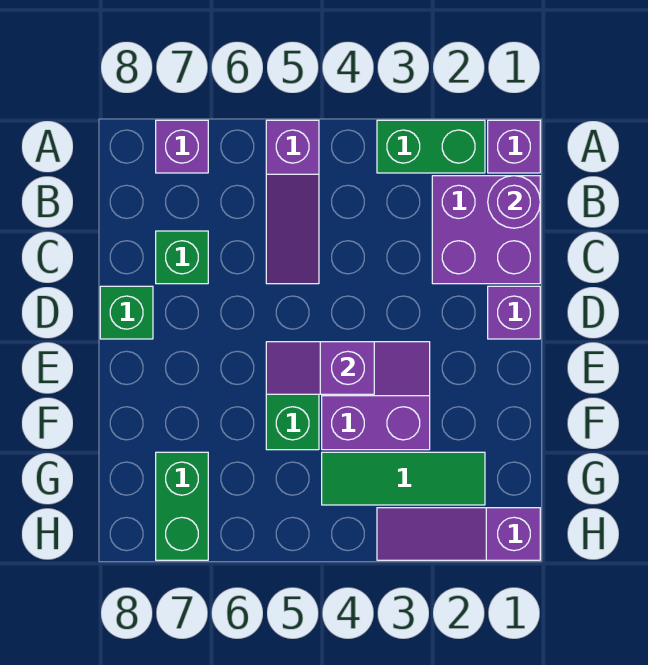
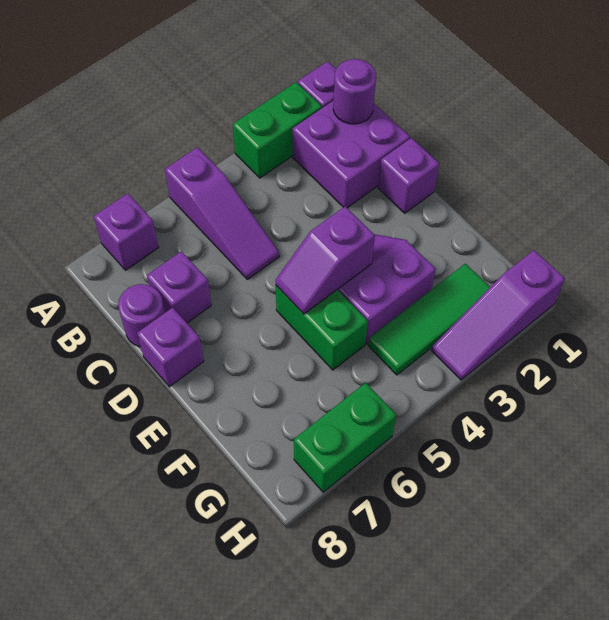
green brick C7 level 1 -> purple brick C7 level 1
none -> purple round brick C8 level 1
green brick D8 level 1 -> purple brick D8 level 1
green brick G7:H7 level 1 -> green brick H6:H7 level 1

